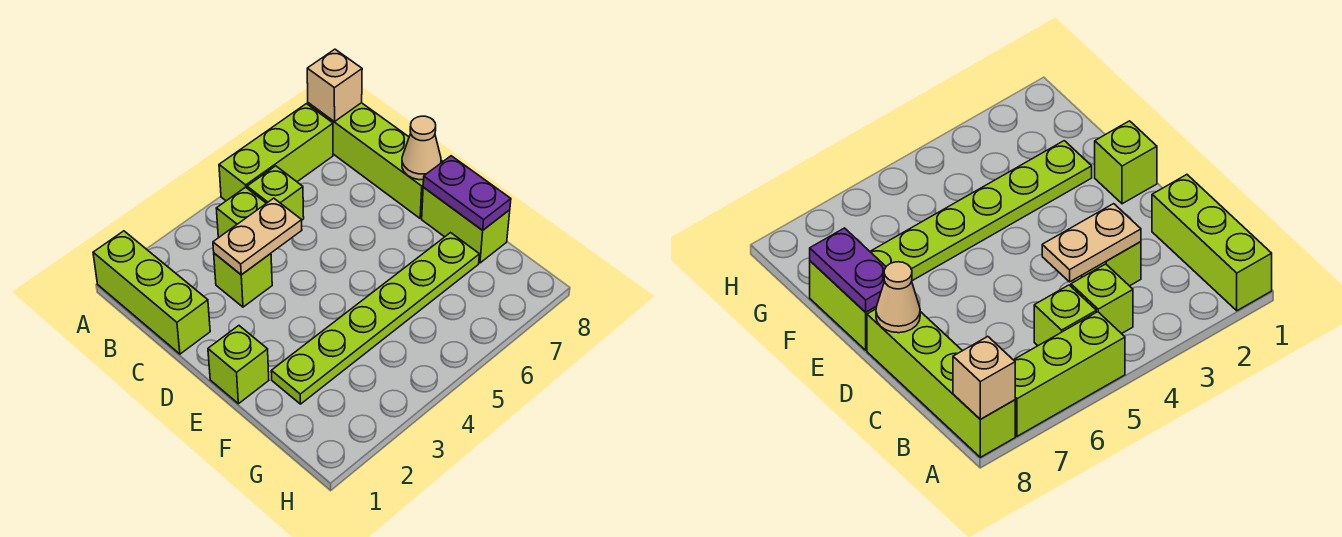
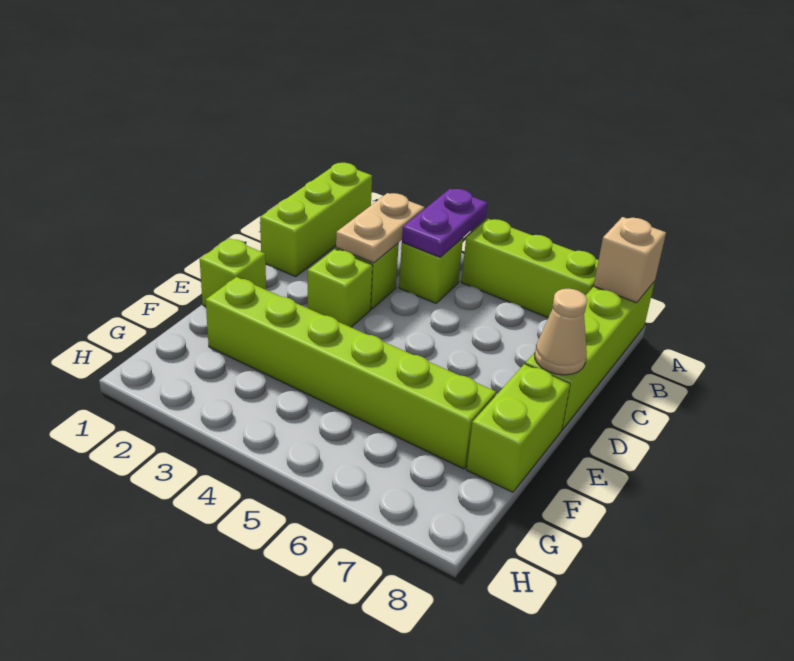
lime brick B5 level 1 -> lime brick D3 level 1
tan plate C3:C4 level 2 -> tan plate B3:C3 level 2
purple plate E8:F8 level 2 -> purple plate A4:B4 level 2
lime plate F2:F7 level 1 -> lime brick F2:F7 level 1

